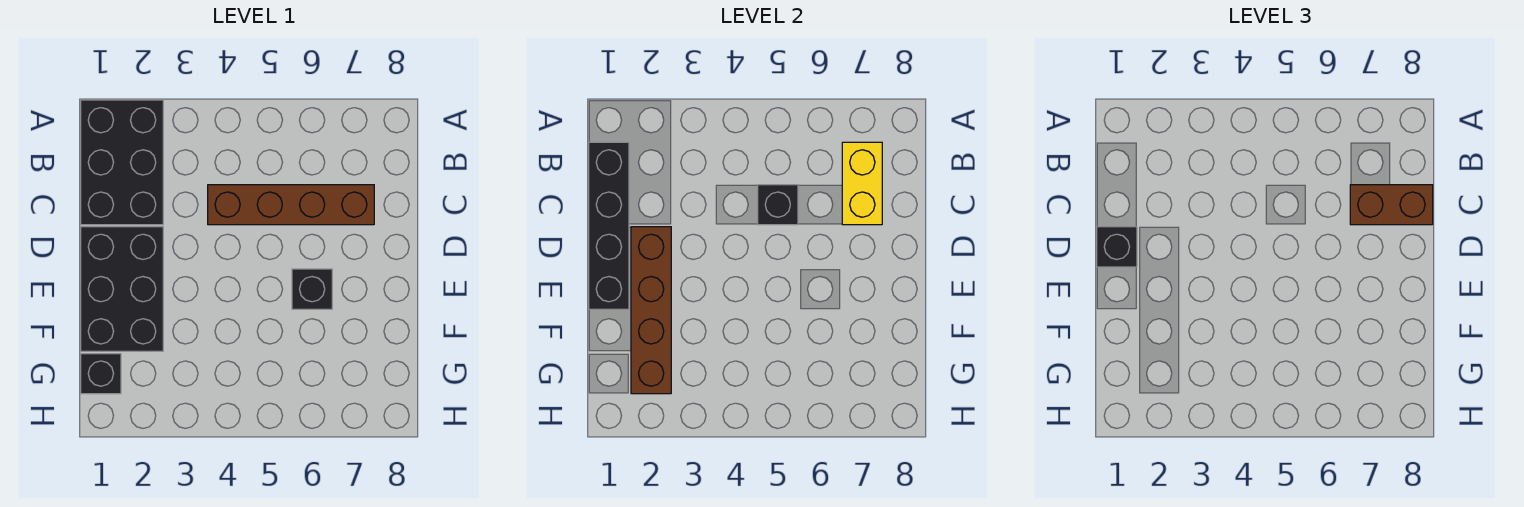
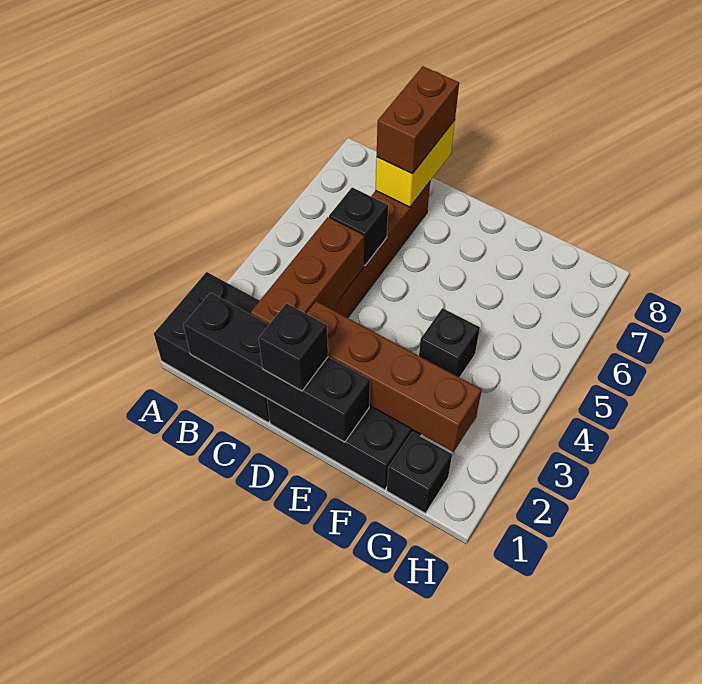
yellow brick B7:C7 level 2 -> yellow brick C7:C8 level 2
none -> brown brick C2:C4 level 2
black brick E6 level 1 -> black brick F4 level 1

